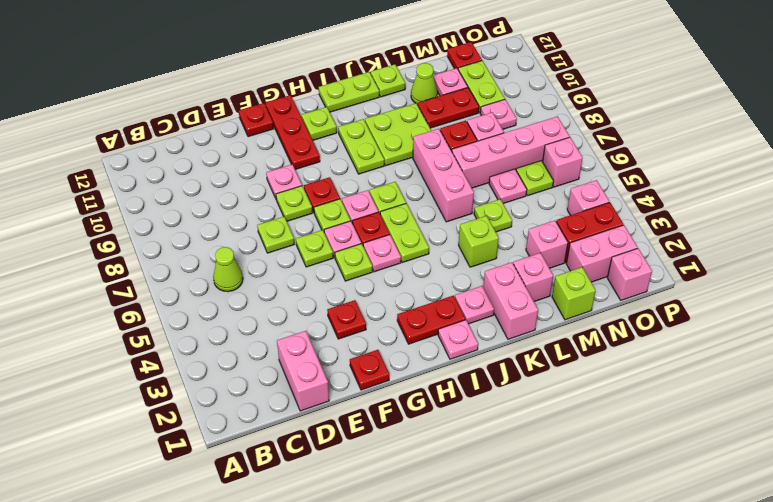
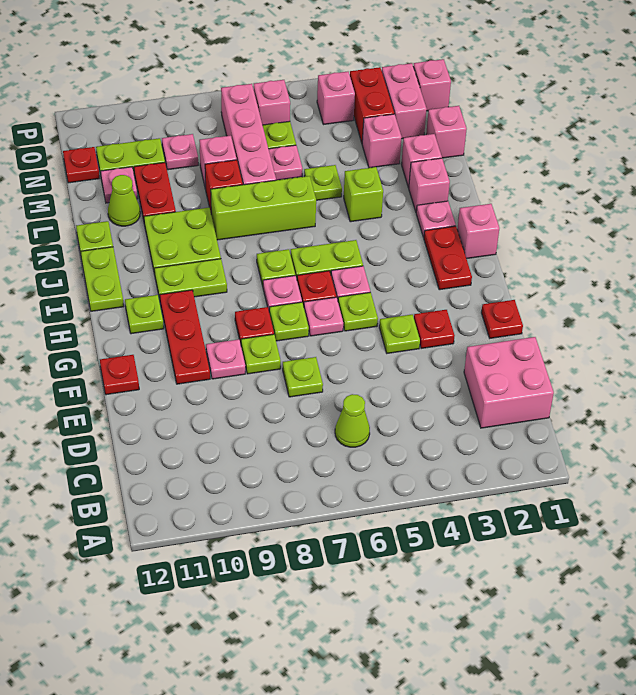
pink brick D1:D2 level 1 -> pink brick C1:D2 level 1
lime plate F6 level 1 -> lime plate F4 level 1
red plate G10:G12 level 1 -> red plate F10:H10 level 1
pink plate I1 level 1 -> pink brick I1 level 1
pink brick K1:K2 level 1 -> pink brick K2 level 1
pink brick K6:K8 level 1 -> lime brick K6:K8 level 1
lime brick M1 level 1 -> pink brick M1 level 1

